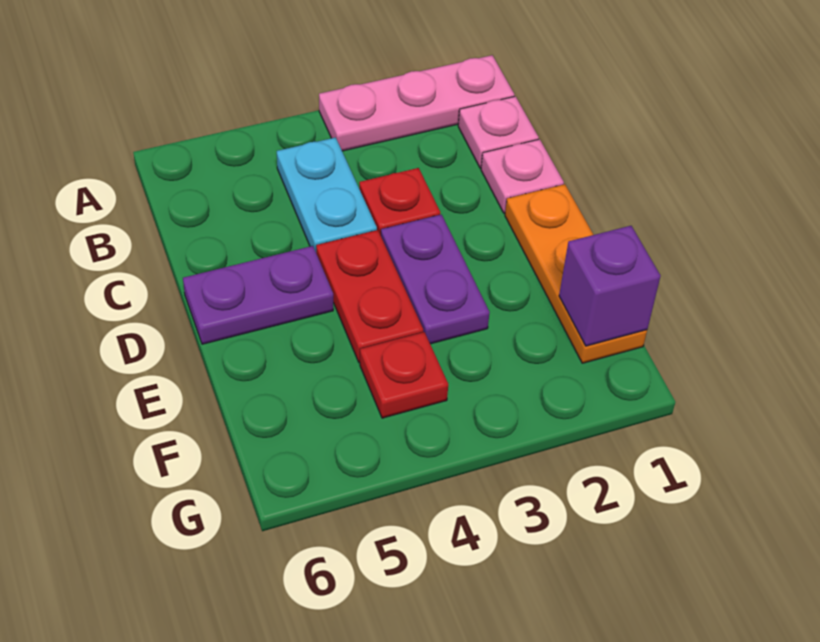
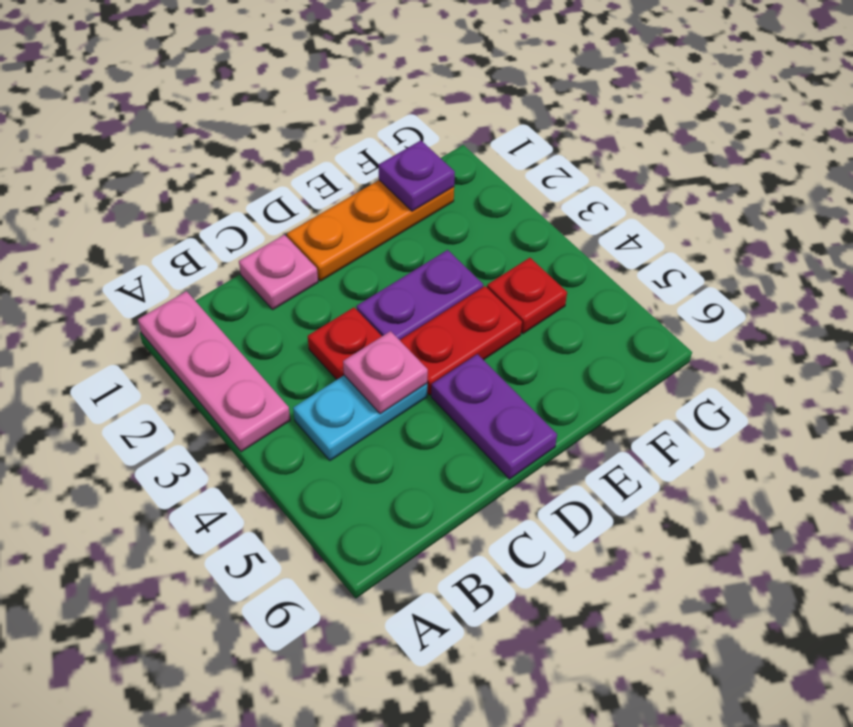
pink plate B1 level 1 -> pink plate C4 level 2
purple brick F1 level 2 -> purple plate F1 level 2

